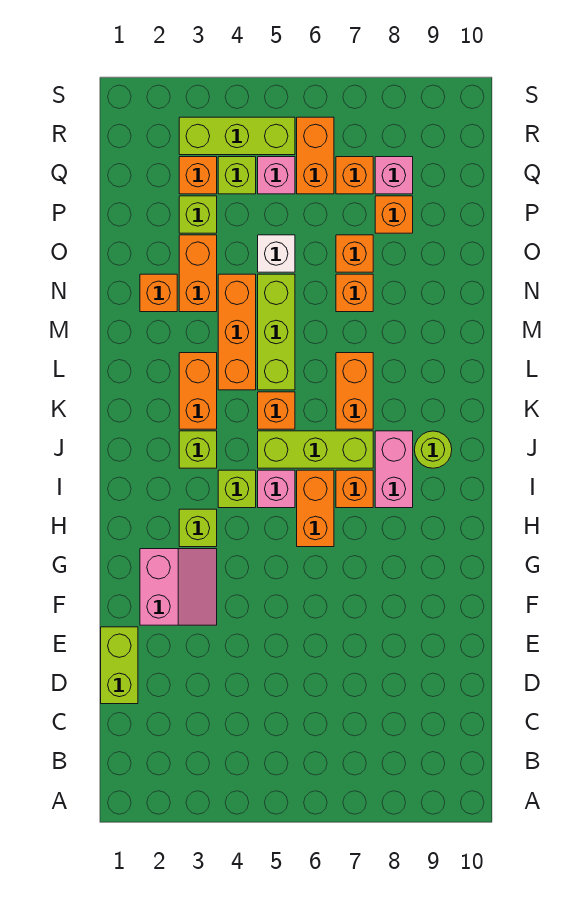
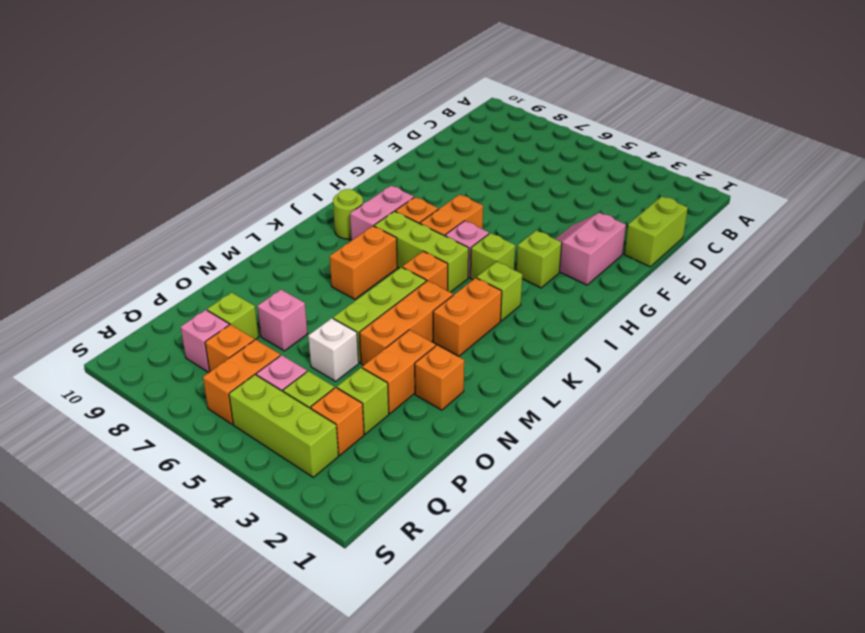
orange brick N7 level 1 -> none
orange brick O7 level 1 -> pink brick O7 level 1
orange brick P8 level 1 -> lime brick P8 level 1

